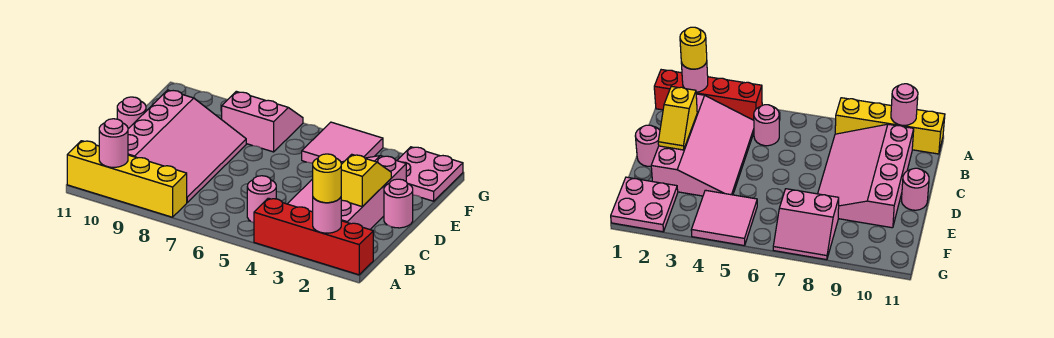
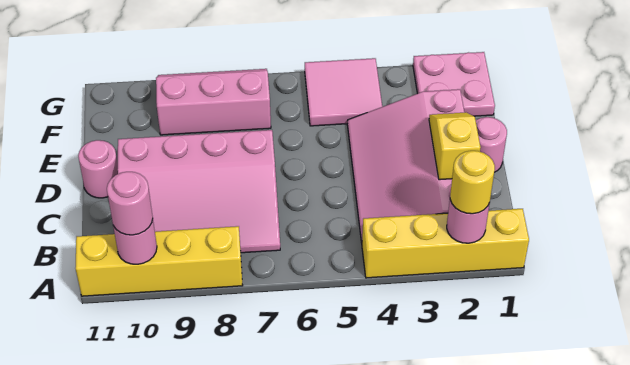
red brick A1:A4 level 1 -> yellow brick A1:A4 level 1
pink round brick B5 level 1 -> pink round brick A10 level 3
pink slope B8:E10 level 1 top 10 -> pink slope B7:D10 level 1 top D
pink slope F7:G8 level 1 top F -> pink slope F7:G9 level 1 top F

